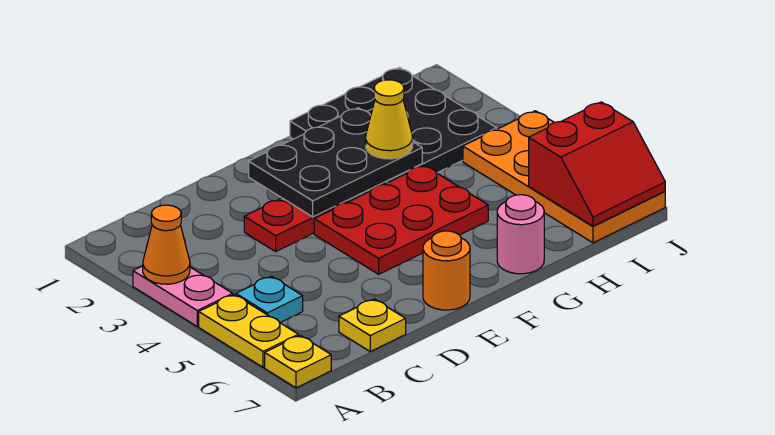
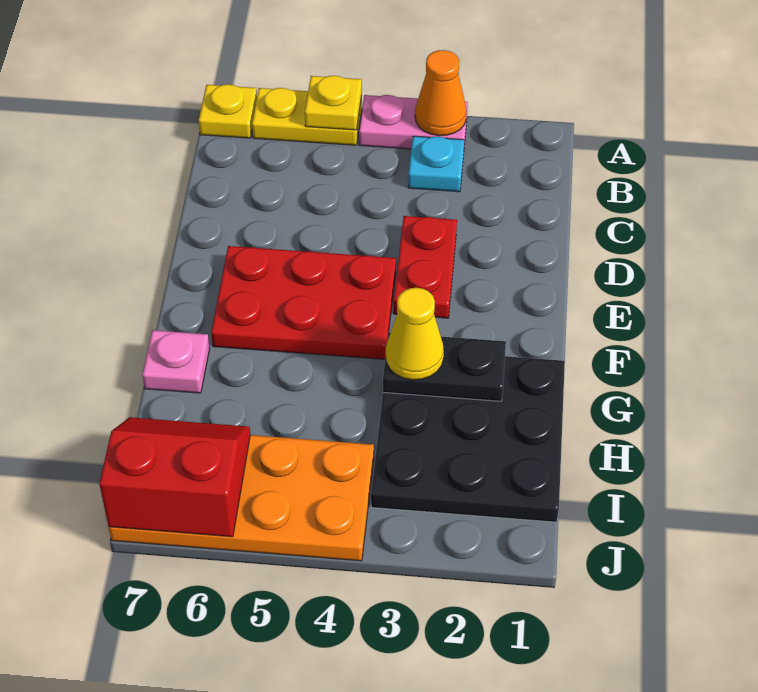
cyan plate B5 level 1 -> cyan plate B3 level 1
yellow plate C7 level 1 -> yellow plate A5 level 2
black plate E2:G3 level 2 -> black plate G2:G3 level 2
red plate E4:G5 level 1 -> red plate E4:F6 level 1
orange round brick E7 level 1 -> none
pink round brick G7 level 1 -> pink plate G7 level 1
red slope I6:J7 level 2 top 6 -> red slope I6:J7 level 2 top J

